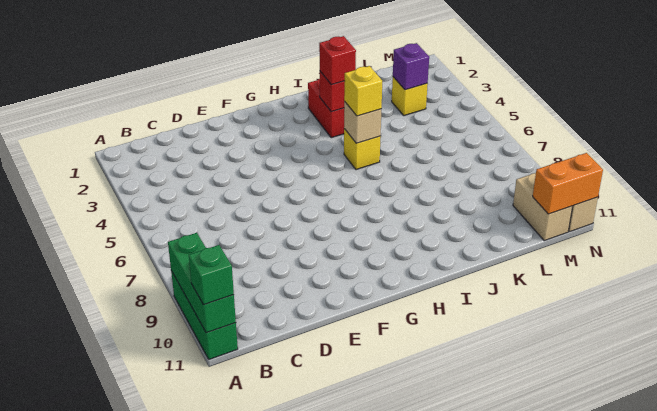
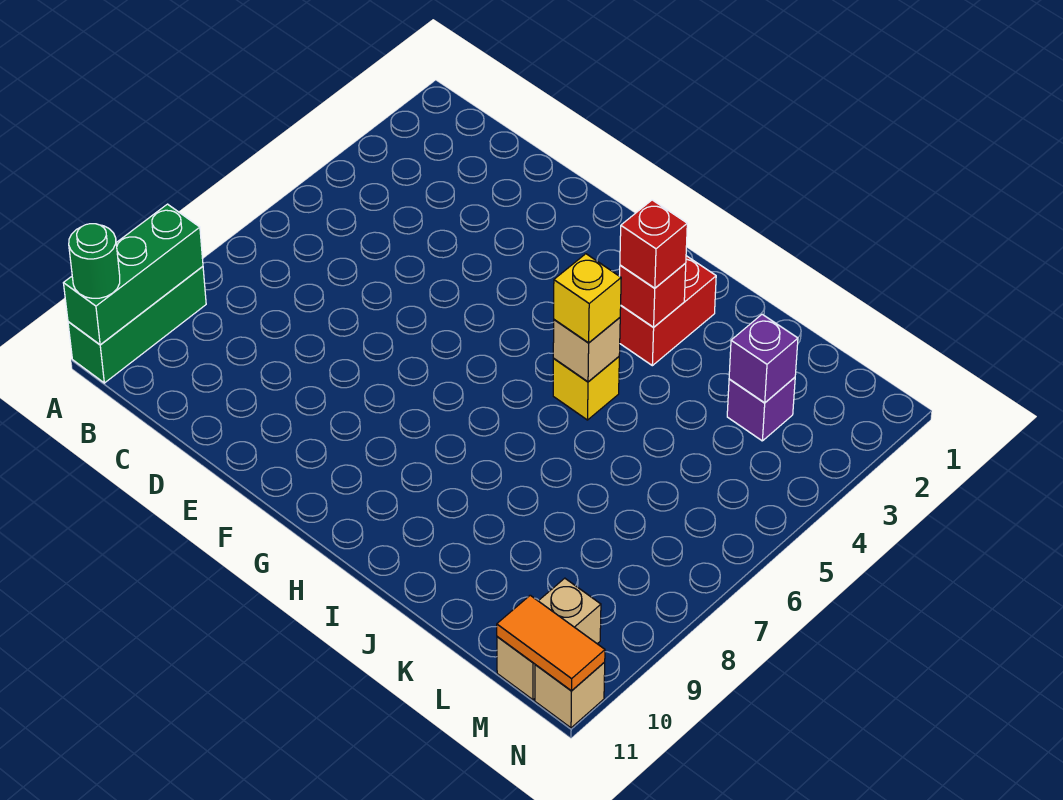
green brick A11 level 3 -> green round brick A11 level 3
yellow brick L3 level 1 -> purple brick L3 level 1
orange brick M11:N11 level 2 -> orange tile M11:N11 level 2

